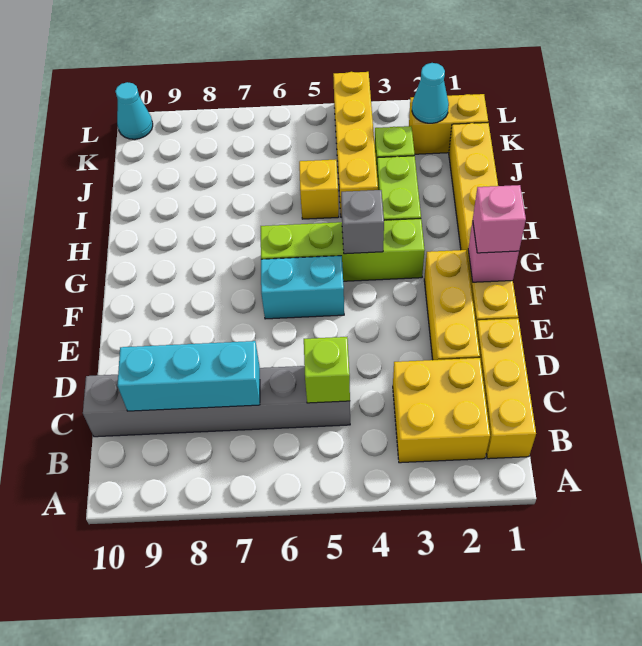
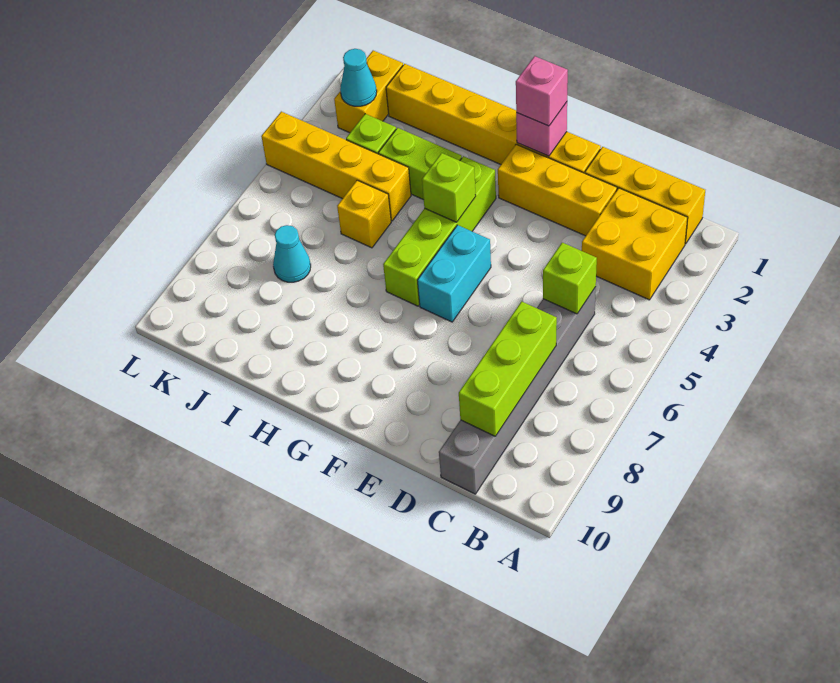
cyan brick C7:C9 level 2 -> lime brick C7:C9 level 2
grey brick G4 level 2 -> lime brick G4 level 2
cyan cone L10 level 1 -> cyan cone J7 level 1

